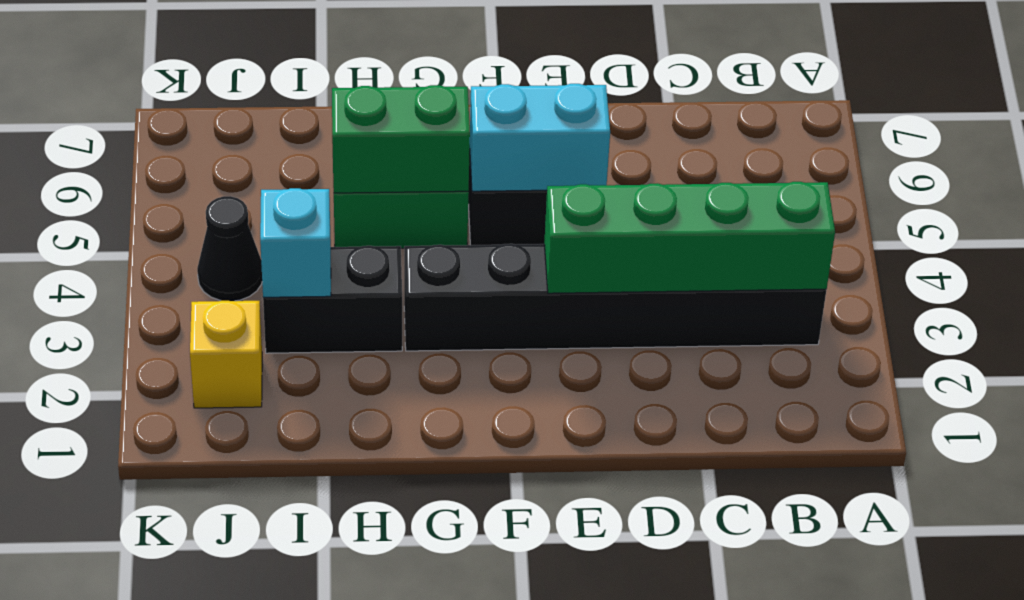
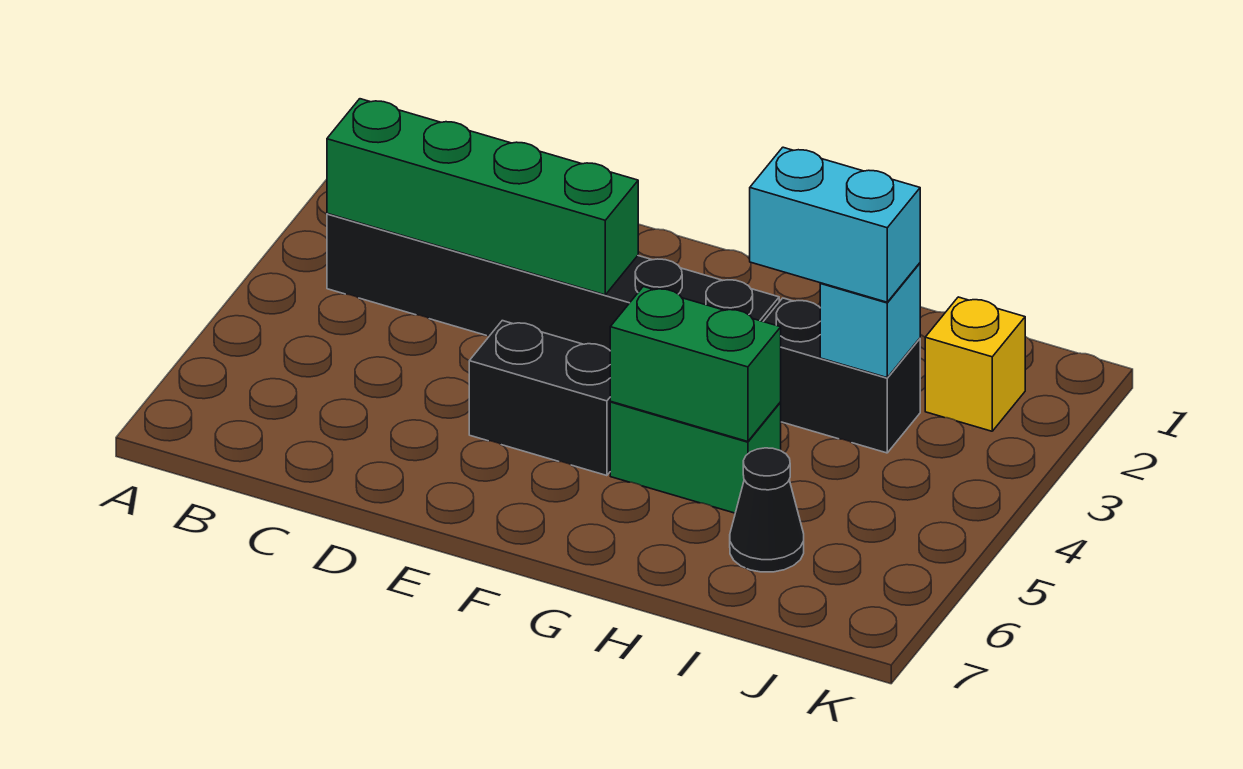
cyan brick E5:F5 level 2 -> cyan brick H3:I3 level 3
black cone J4 level 1 -> black cone I6 level 1

